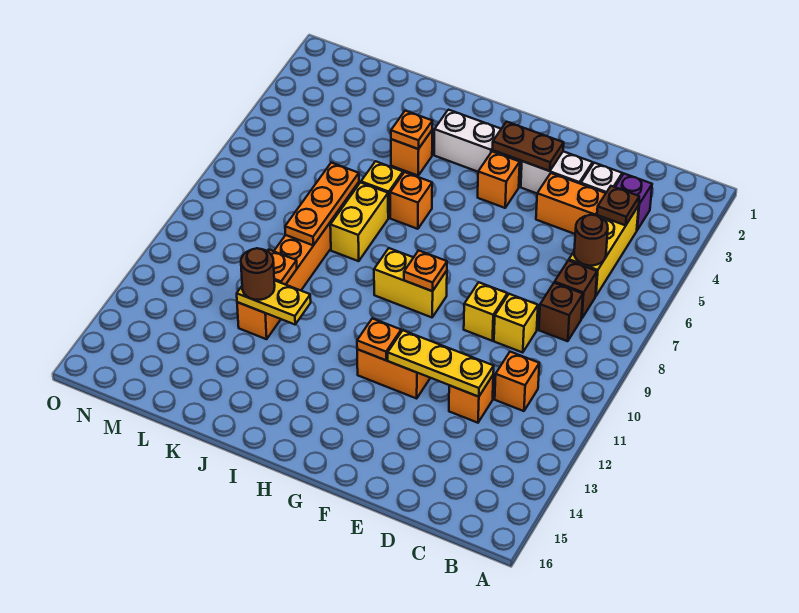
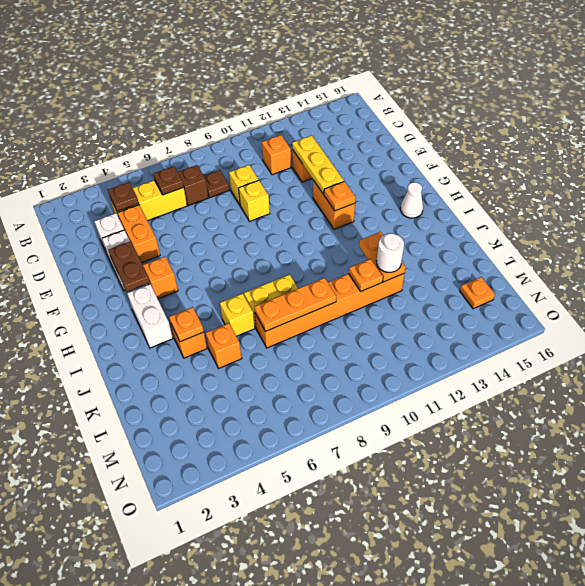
purple brick C3 level 1 -> none
brown round brick C6 level 2 -> brown plate C6 level 2
brown brick C8 level 1 -> brown plate C8 level 1
yellow brick G9:H9 level 1 -> none
orange plate G9 level 2 -> orange plate M15 level 1
none -> white cone H15 level 1
orange brick I6 level 1 -> orange brick K5 level 1
yellow plate J12:K12 level 2 -> orange plate J12:K12 level 2
brown round brick K12 level 3 -> white round brick K12 level 3

